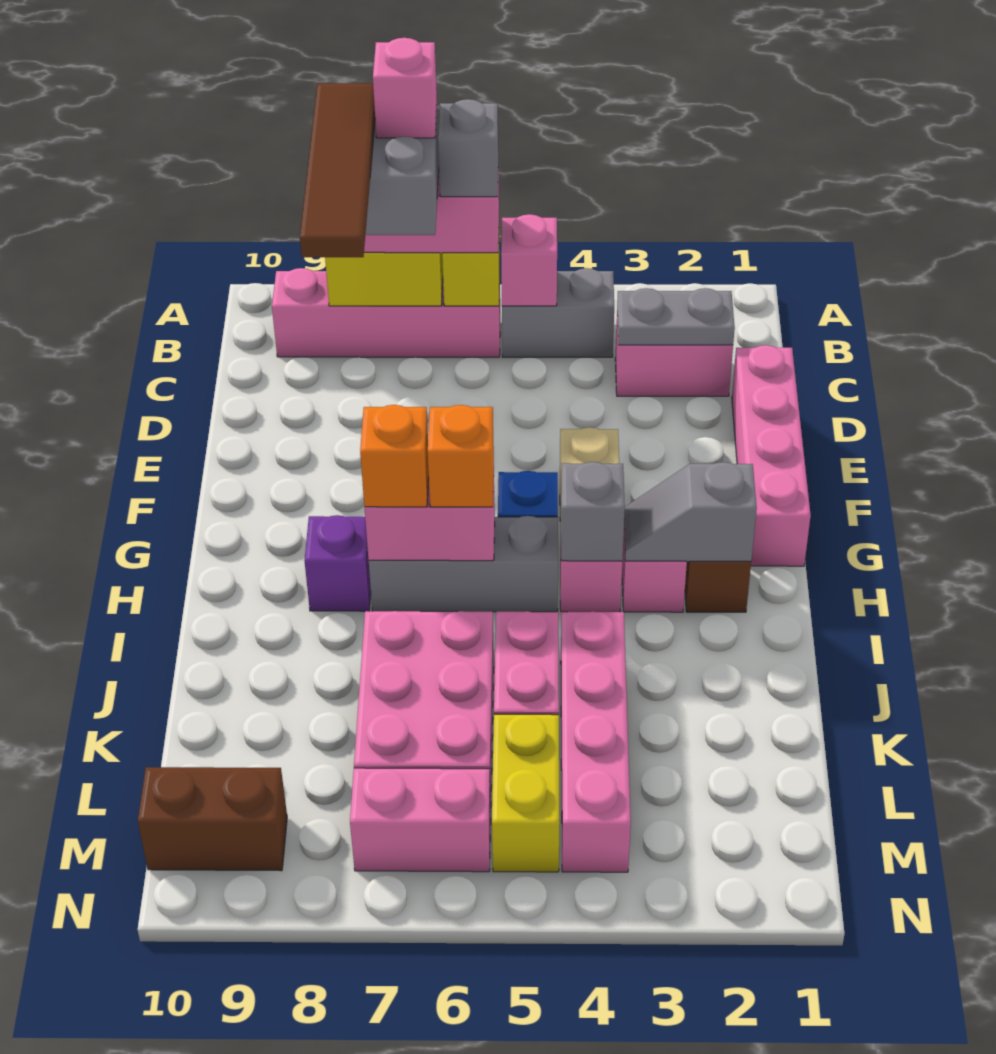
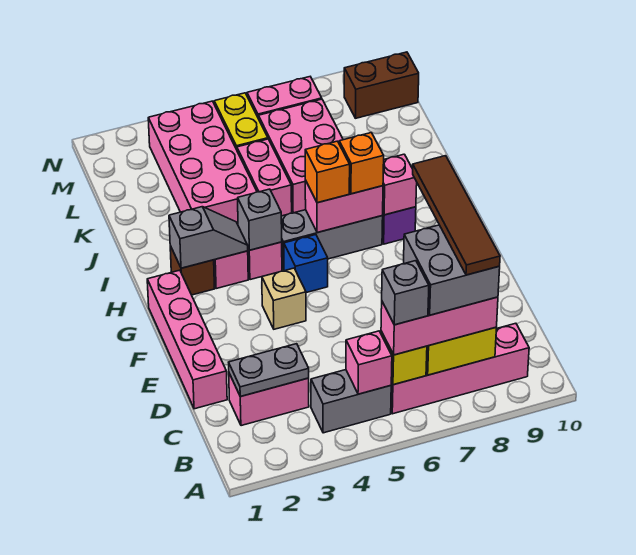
pink brick B7 level 5 -> pink brick H8 level 2
pink brick J4:M4 level 1 -> pink brick J3:M4 level 1

